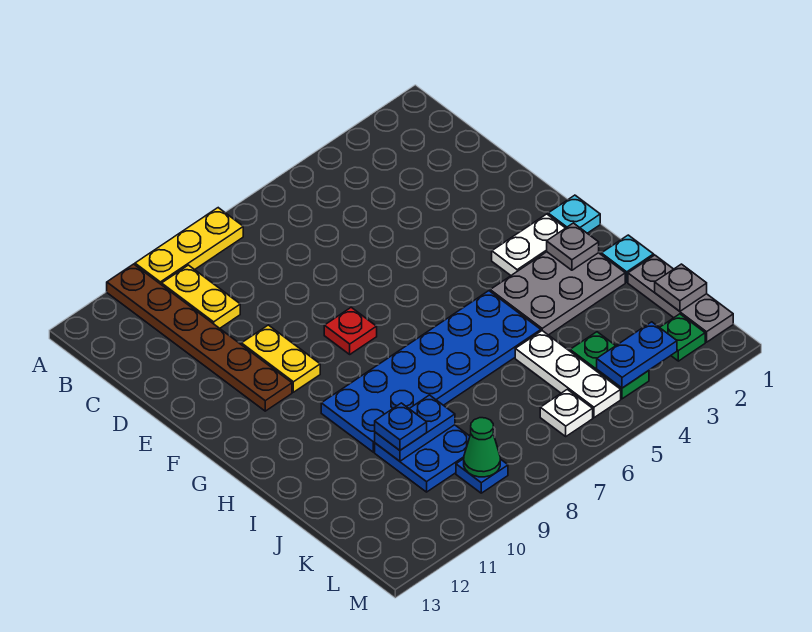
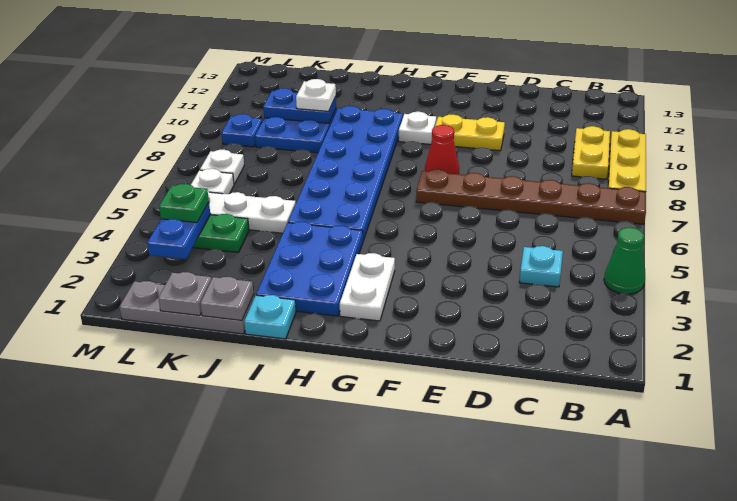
brown plate A11:F11 level 1 -> brown plate A7:F7 level 1
yellow plate B10:C10 level 1 -> yellow plate B9:B10 level 1
red plate F8 level 1 -> red cone F8 level 1
cyan plate G1 level 1 -> cyan plate C4 level 1
none -> white plate G10 level 1
grey plate H2:I4 level 1 -> blue plate H2:I4 level 1
grey plate H2 level 2 -> grey plate J1 level 2
blue plate J9:J10 level 2 -> blue plate J10:K10 level 2
blue plate J10 level 3 -> white plate J10 level 3
green plate L2 level 1 -> green plate L4 level 3
none -> white plate L7 level 1
green cone L9 level 2 -> green cone A4 level 1

